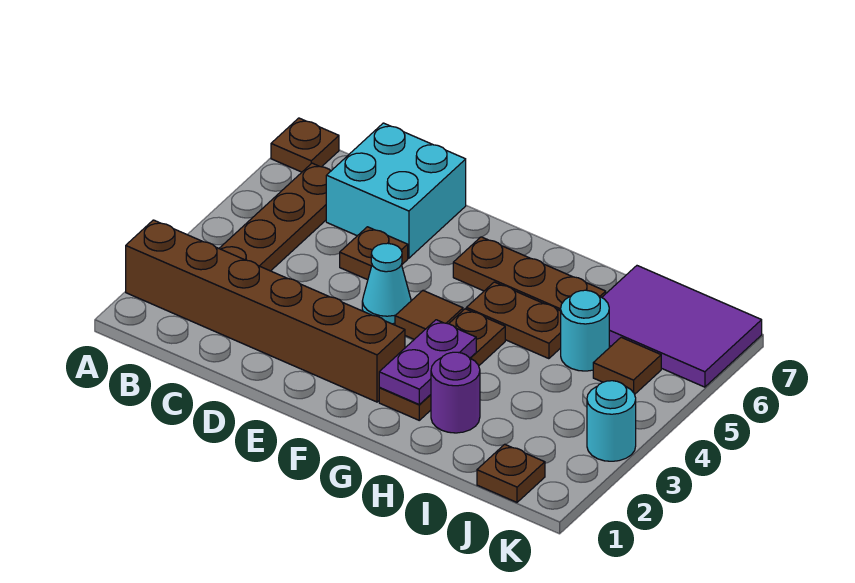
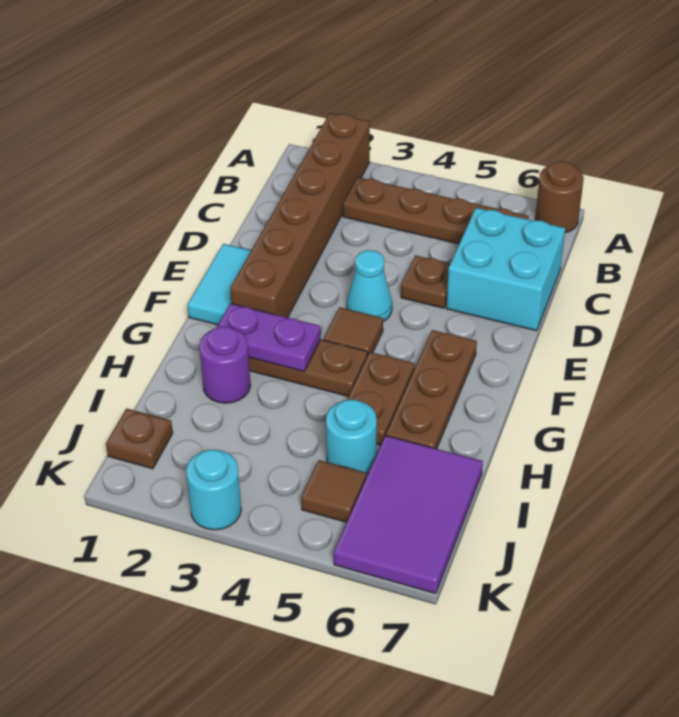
brown plate A7 level 1 -> brown round brick A7 level 1
none -> cyan tile E1:F1 level 1

